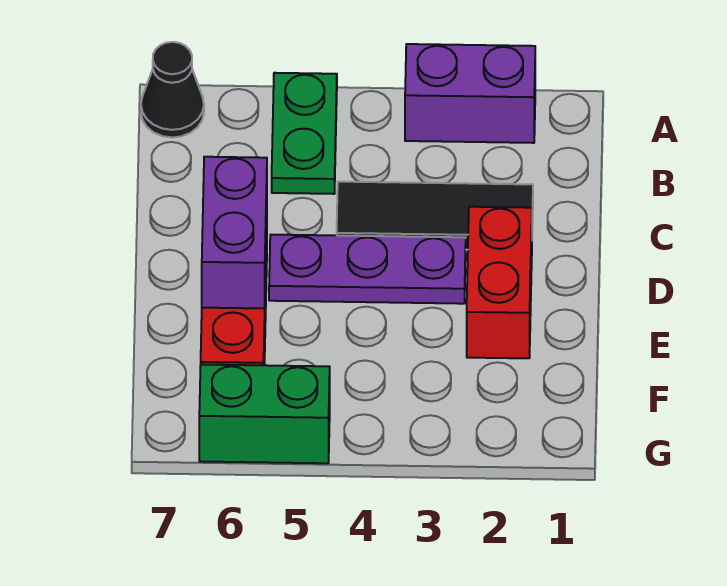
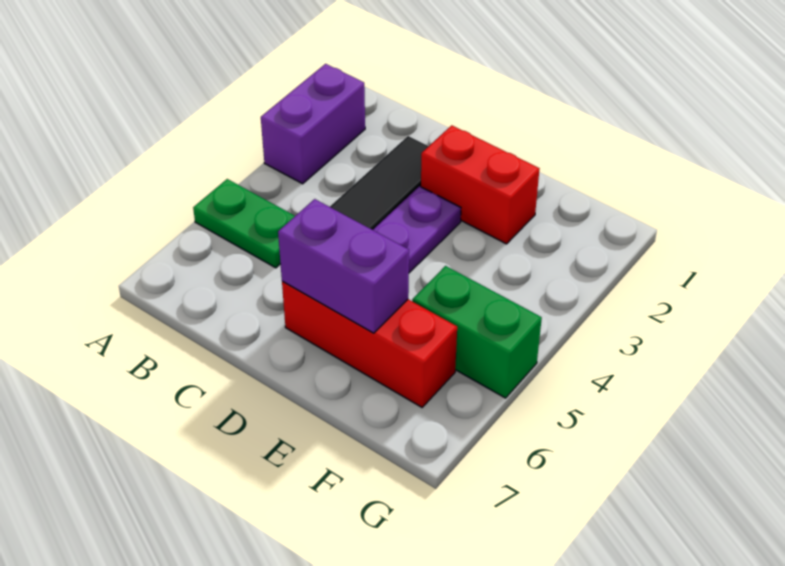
black cone A7 level 1 -> none
green brick G5:G6 level 1 -> green brick F5:G5 level 1

